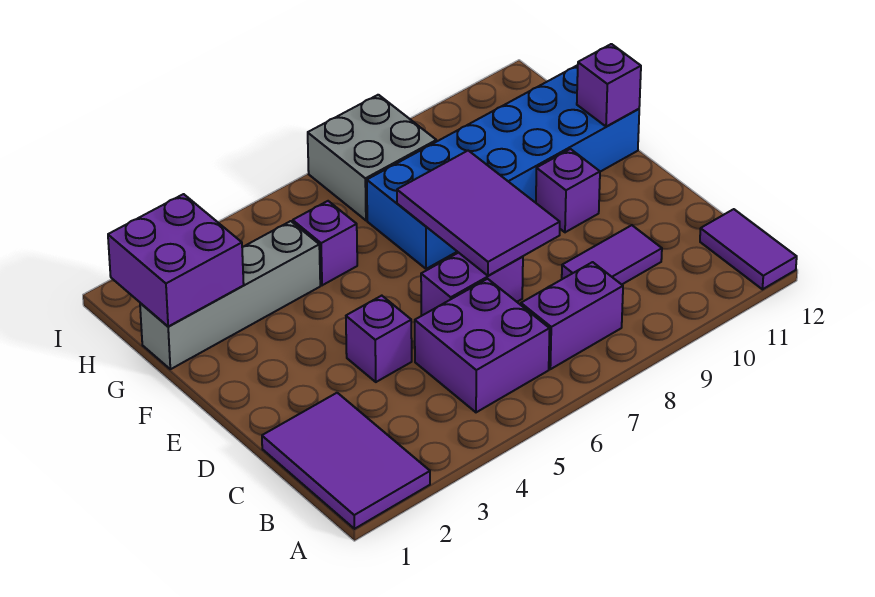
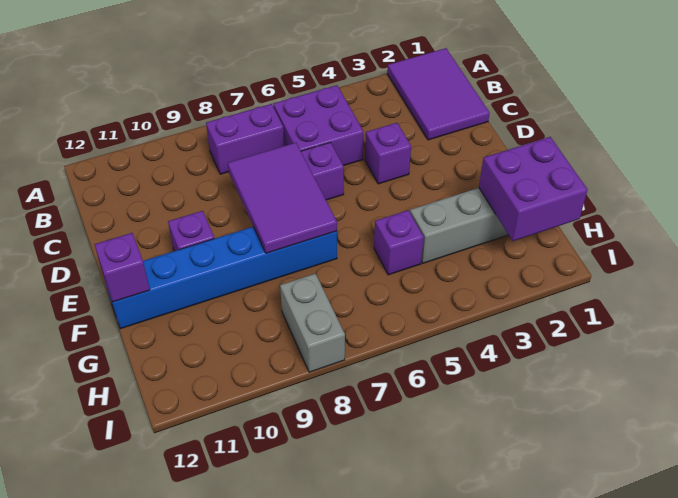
purple tile A12:B12 level 1 -> none
purple tile C9:C10 level 1 -> none
blue brick F7:G12 level 1 -> blue brick F7:F12 level 1
grey brick H7:I8 level 1 -> grey brick H8:I8 level 1

